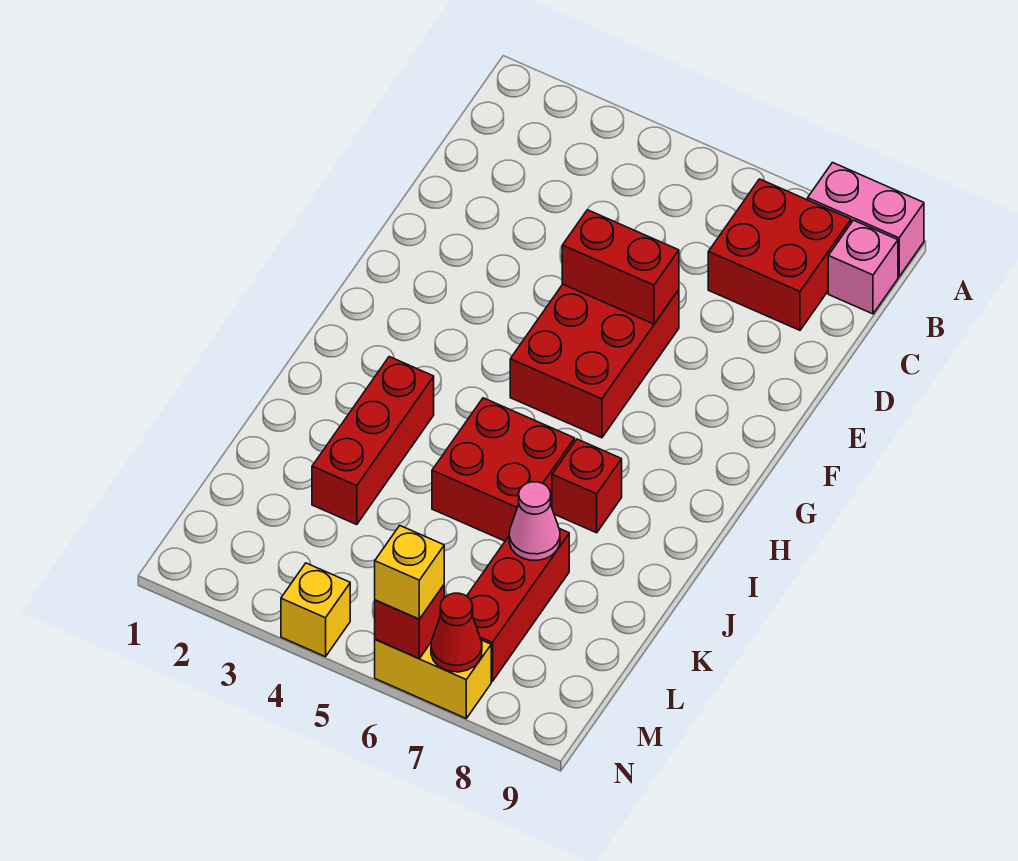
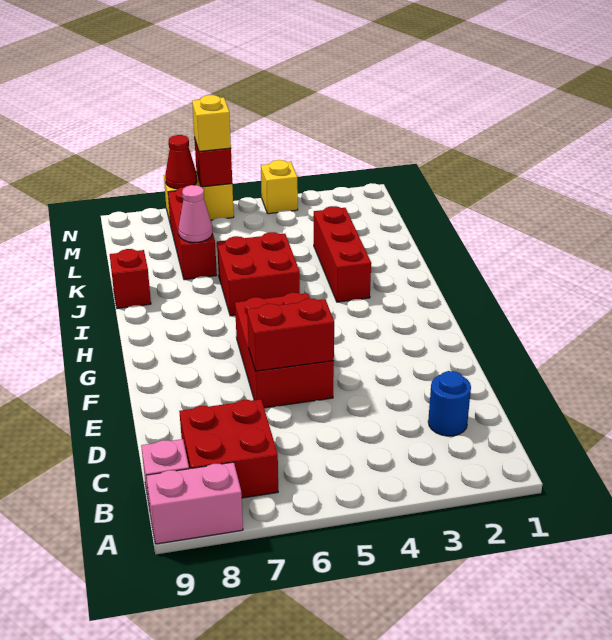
none -> blue round brick C2 level 1
red brick I7 level 1 -> red brick J9 level 1

